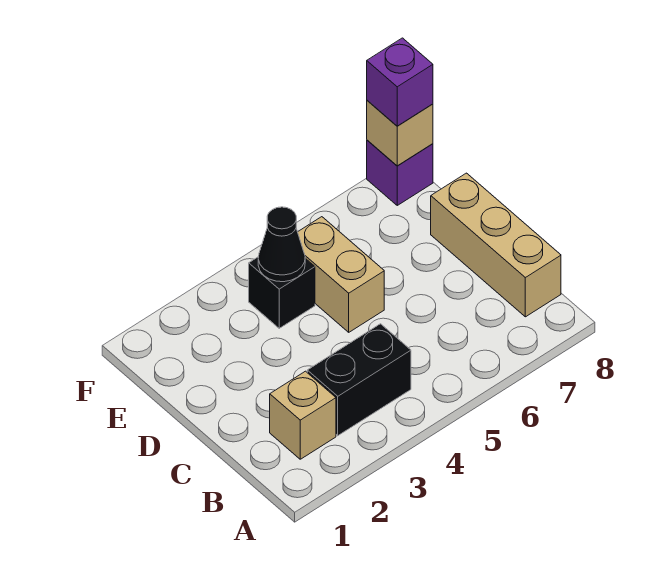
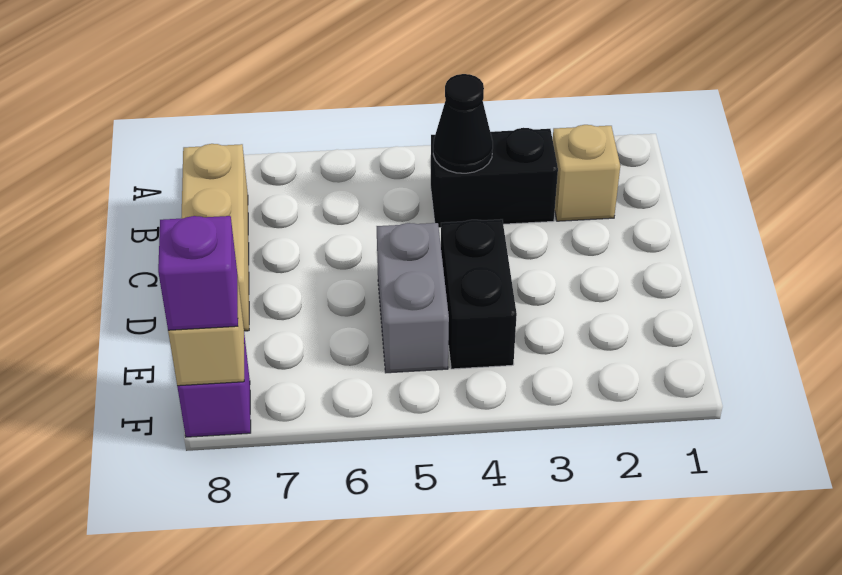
tan brick D5:E5 level 1 -> grey brick D5:E5 level 1
black brick E4 level 1 -> black brick D4:E4 level 1
black cone E4 level 2 -> black cone B4 level 2

